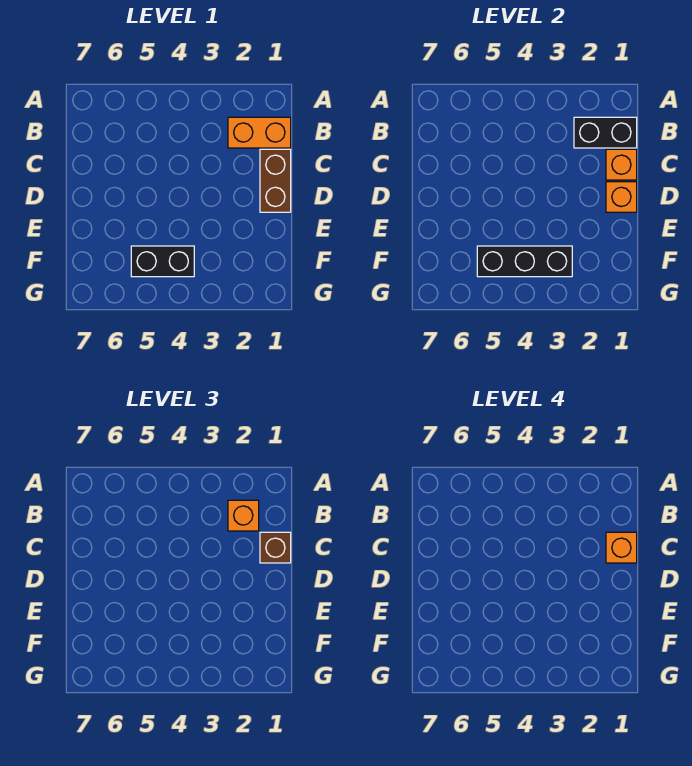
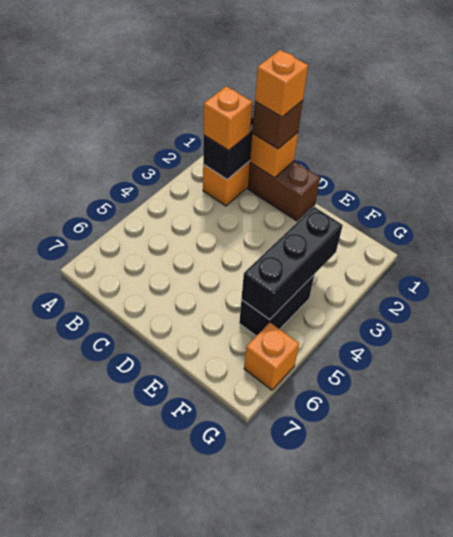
orange brick D1 level 2 -> orange brick G6 level 1

